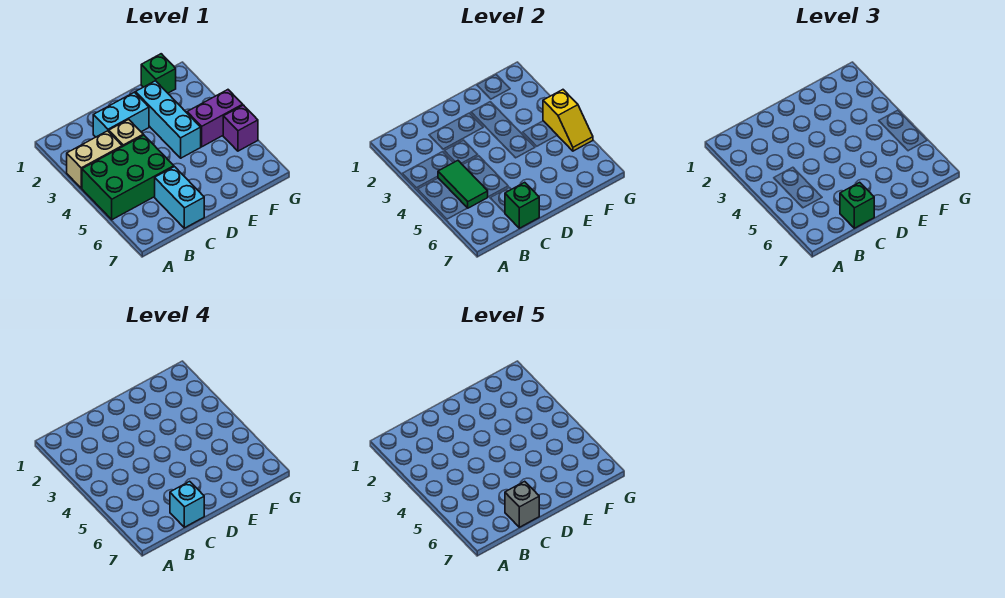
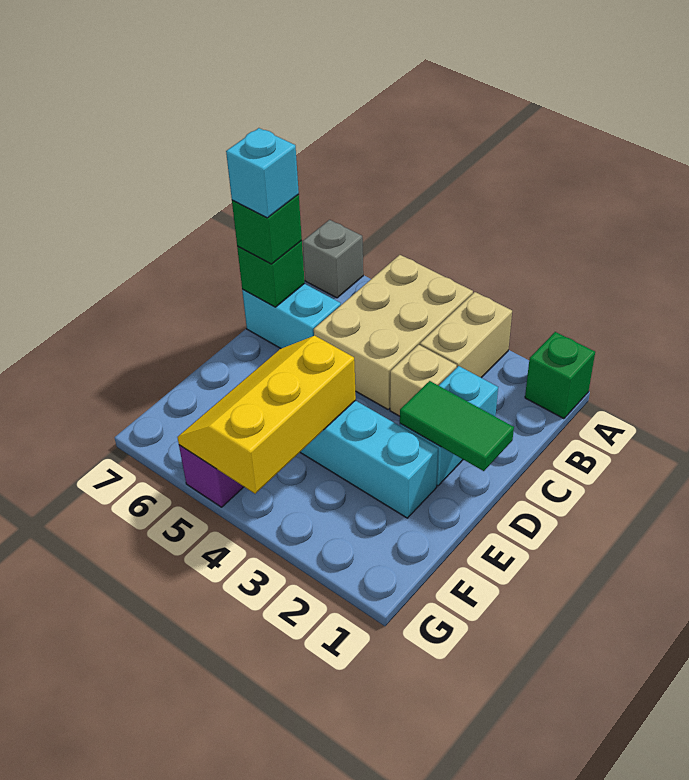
green brick A4:C5 level 1 -> tan brick A4:C5 level 1
green tile B4:B5 level 2 -> green tile D1:D2 level 2
grey brick C7 level 5 -> grey brick A7 level 1
green brick F1 level 1 -> green brick A1 level 1
purple brick F4:G4 level 1 -> none
yellow slope G4:G5 level 2 top 4 -> yellow slope E4:G5 level 2 top 4

